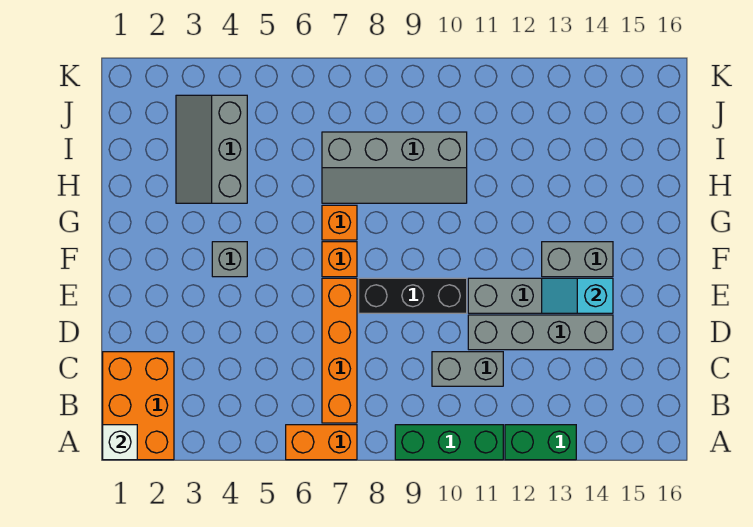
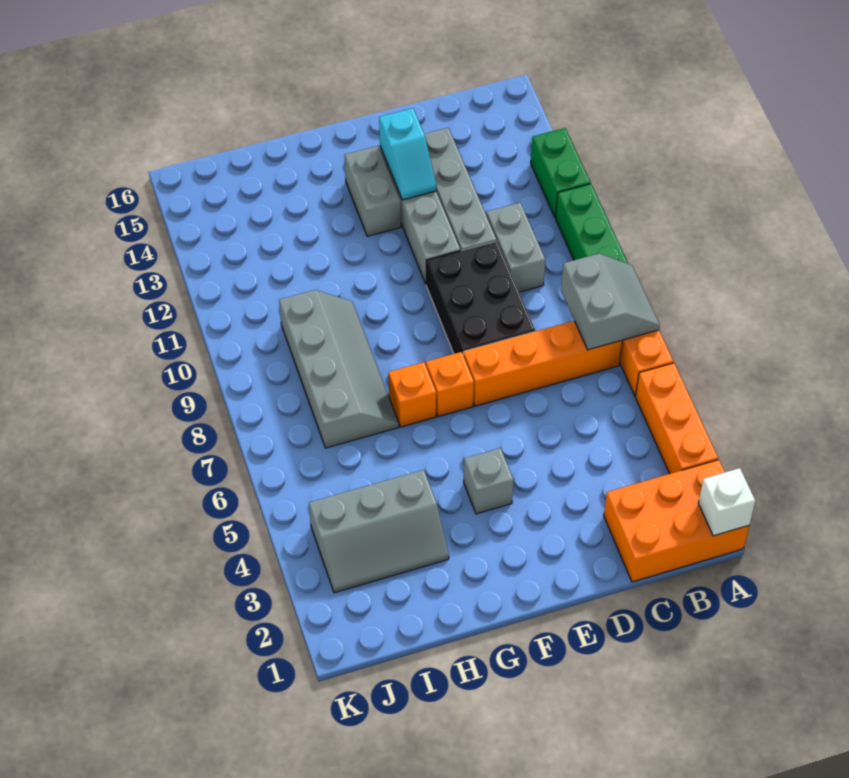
none -> orange brick A3:A5 level 1
none -> grey slope A7:B8 level 2 top B
black brick E8:E10 level 1 -> black brick D8:E10 level 1

